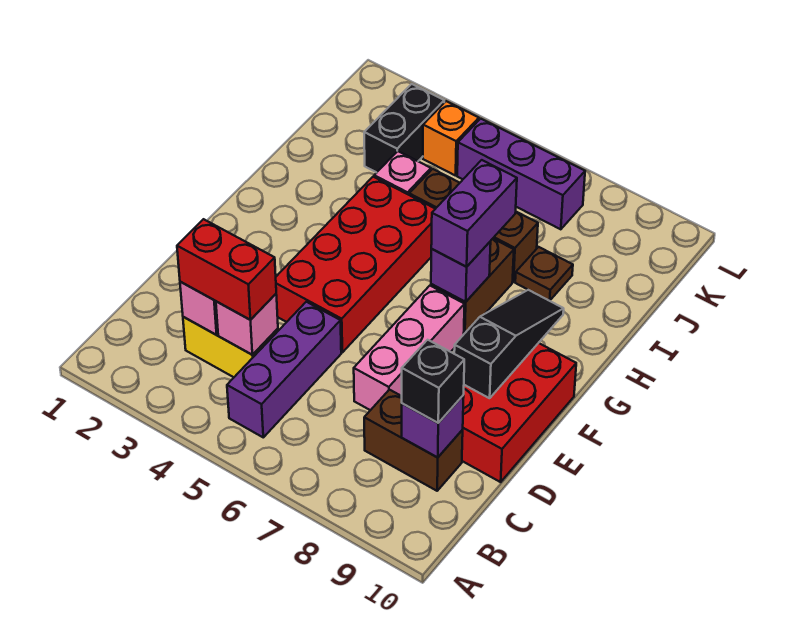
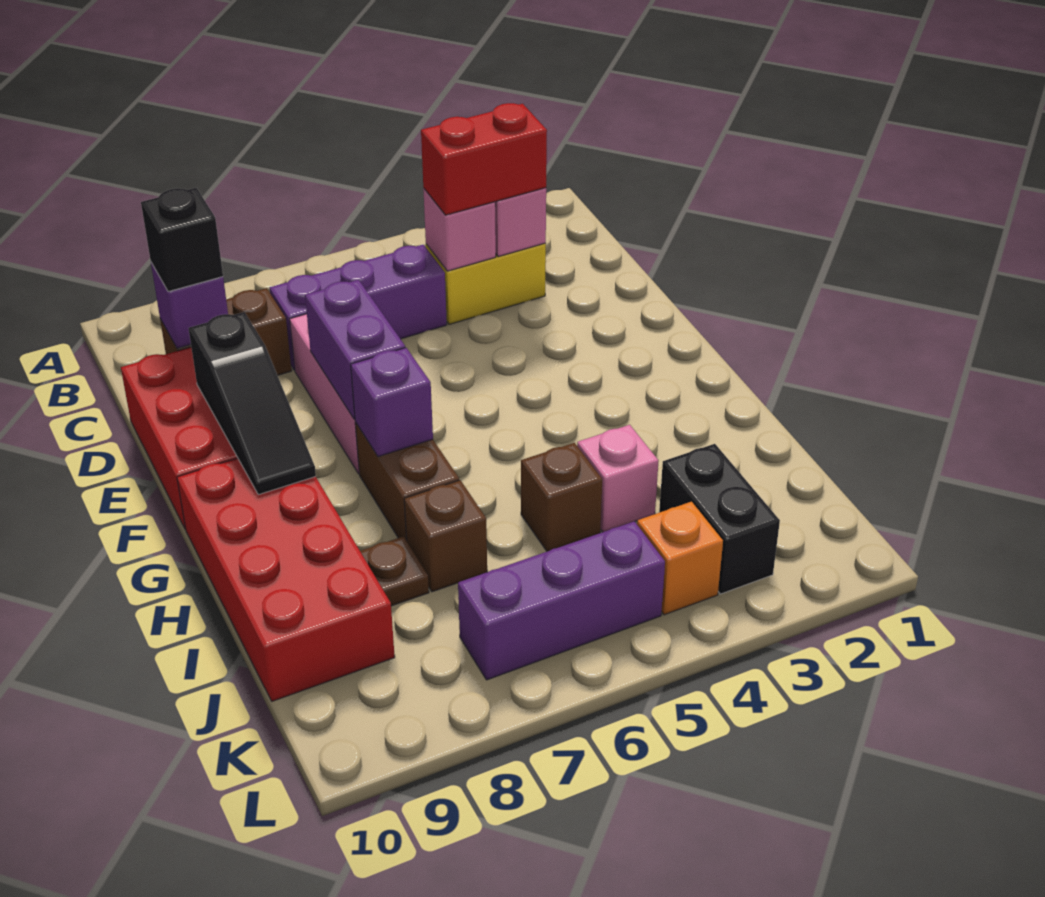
purple brick B5:D5 level 1 -> purple brick C5:C7 level 1
red brick E4:H5 level 1 -> red brick G9:J10 level 1
purple brick G7:H7 level 3 -> purple brick E7:F7 level 2

